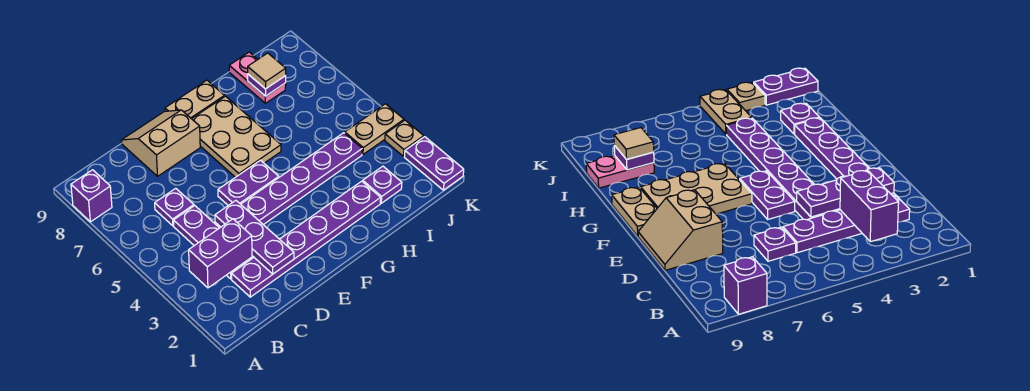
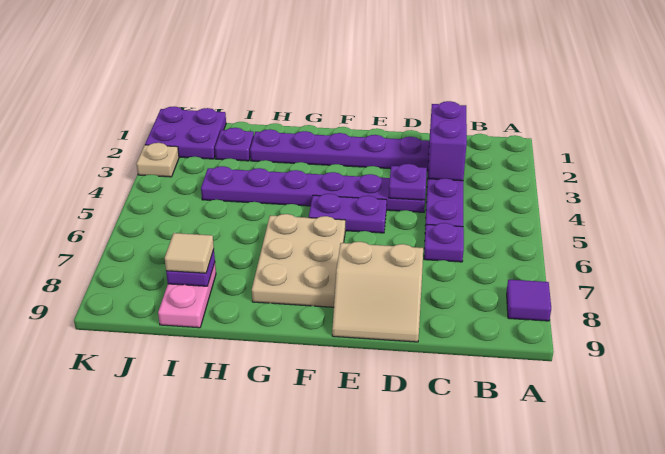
purple brick A8 level 1 -> purple tile A8 level 1
purple brick B3:C3 level 2 -> purple brick C2:C3 level 2
purple plate D2:D4 level 2 -> purple plate D4 level 2
tan plate F9:G9 level 1 -> none
tan plate J4:K4 level 1 -> none
purple plate K1:K2 level 1 -> purple plate J1:K2 level 1

